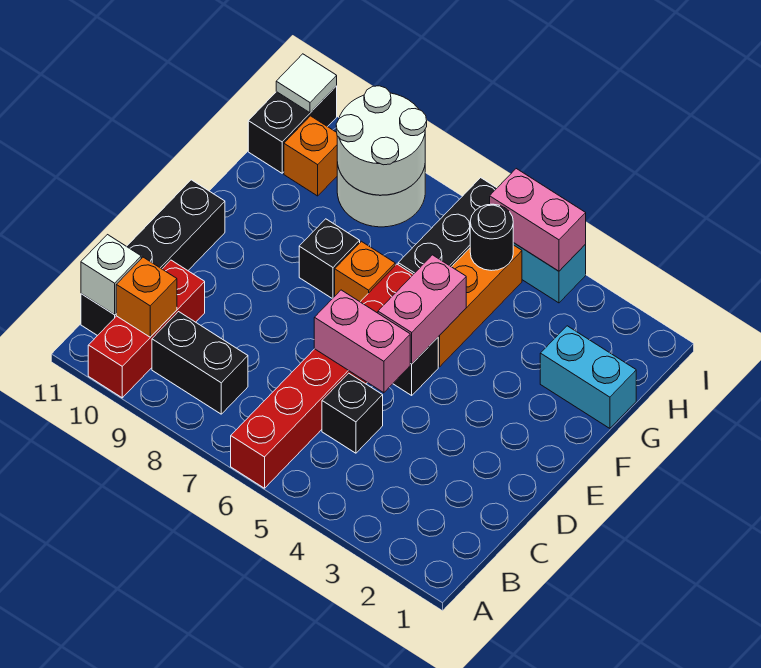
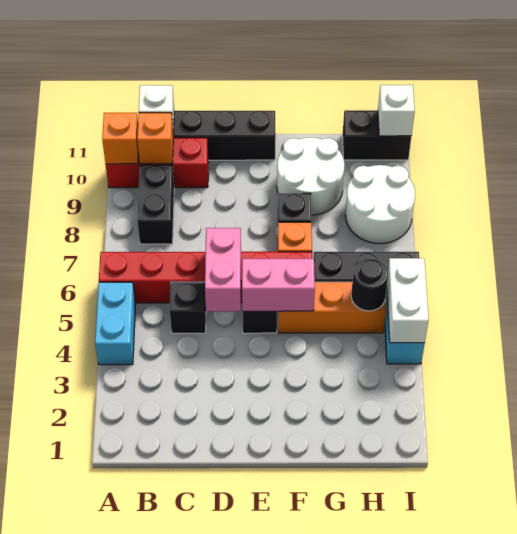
cyan brick G1:G2 level 1 -> cyan brick A4:A5 level 1
white round brick H8:I9 level 2 -> white round brick F9:G10 level 1
orange brick H10 level 1 -> orange brick A10 level 2
pink brick I4:I5 level 2 -> white brick I4:I5 level 2
white tile I11 level 2 -> white brick I11 level 2

